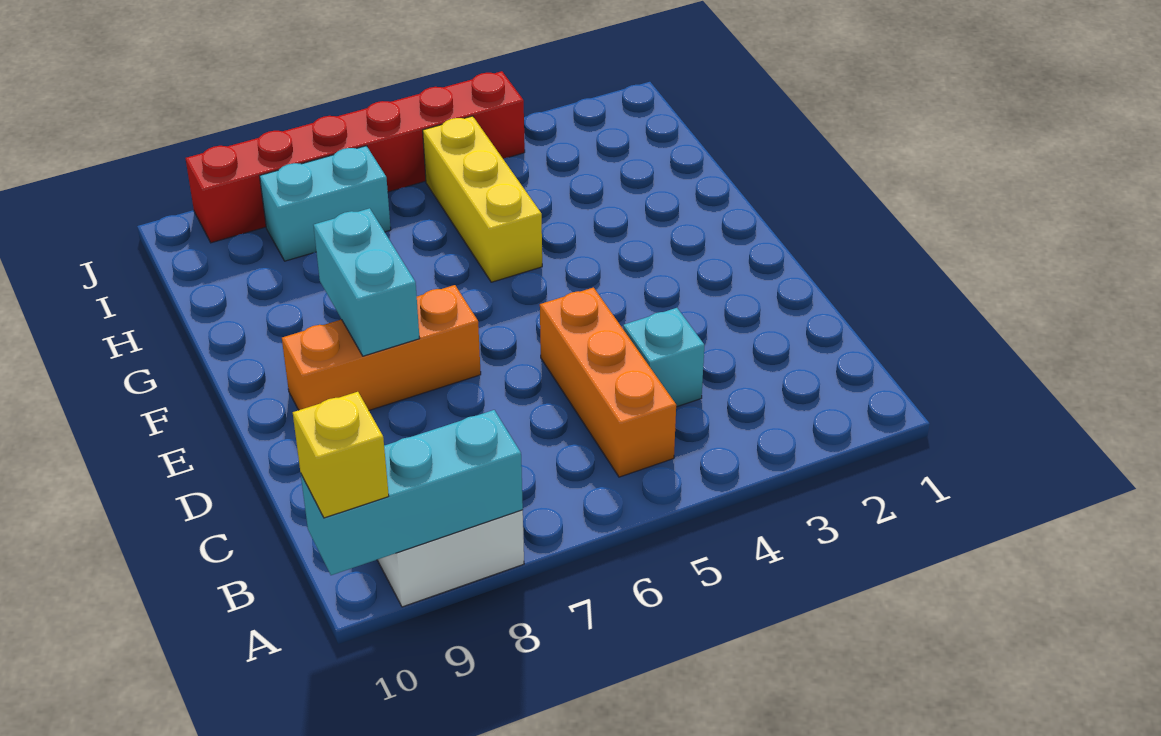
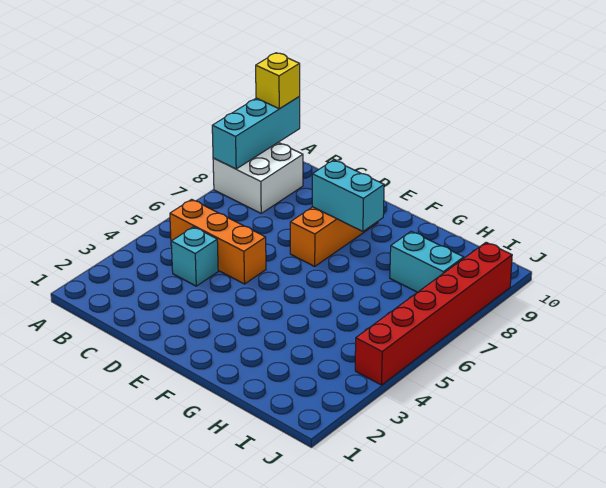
yellow brick G5:I5 level 1 -> none
cyan brick I7:I8 level 1 -> cyan brick H8:I8 level 1

